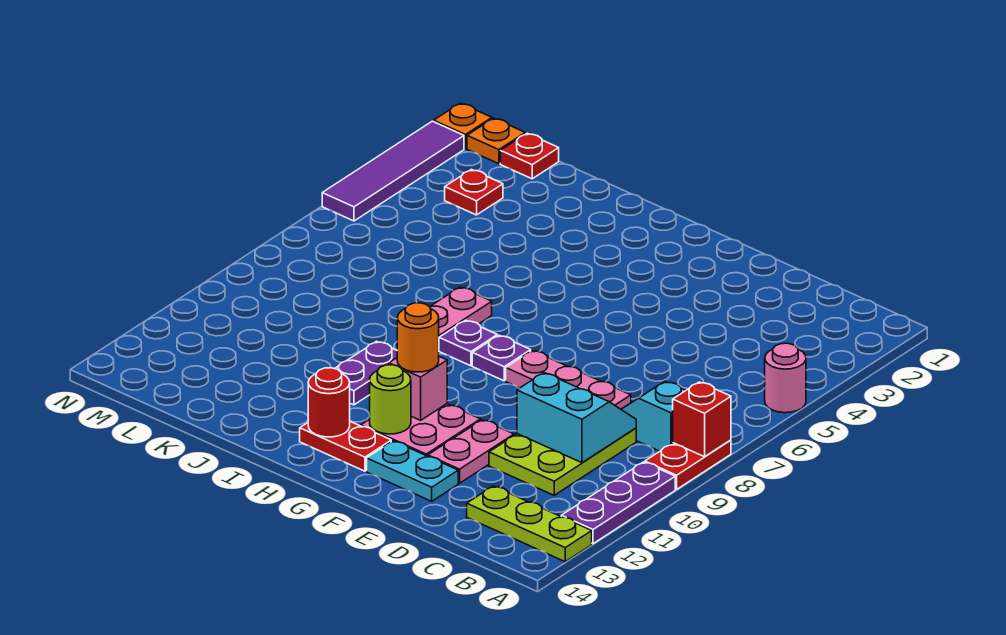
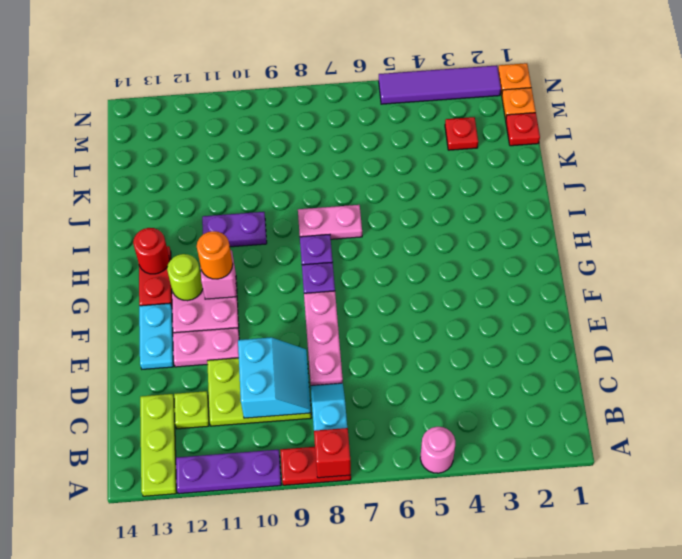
none -> lime plate C12 level 1

